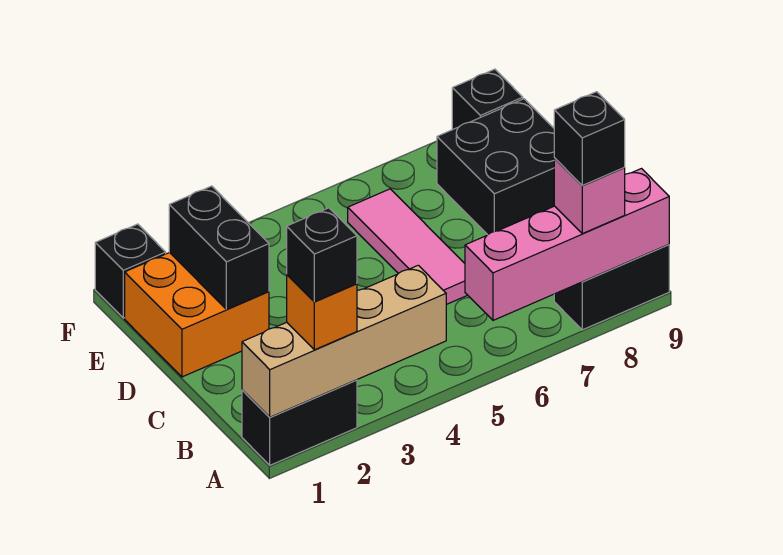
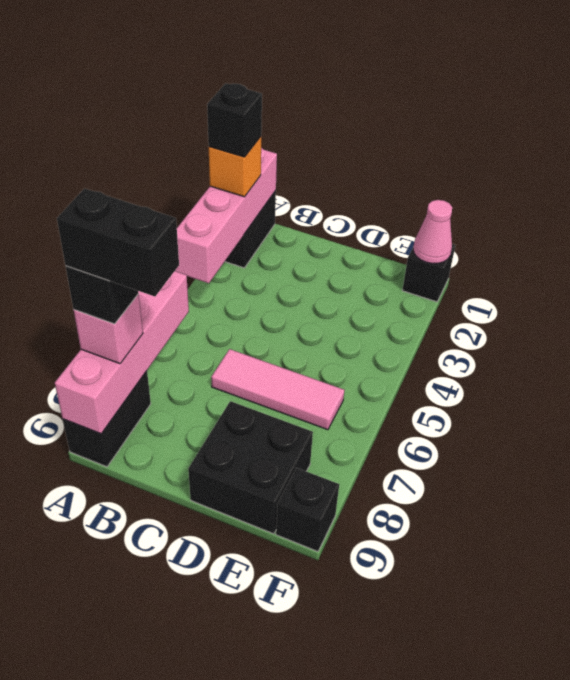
tan brick A1:A4 level 2 -> pink brick A1:A4 level 2
orange brick D1:E2 level 1 -> none
black brick D2:E2 level 2 -> black brick A8:B8 level 5
none -> pink cone F1 level 2

